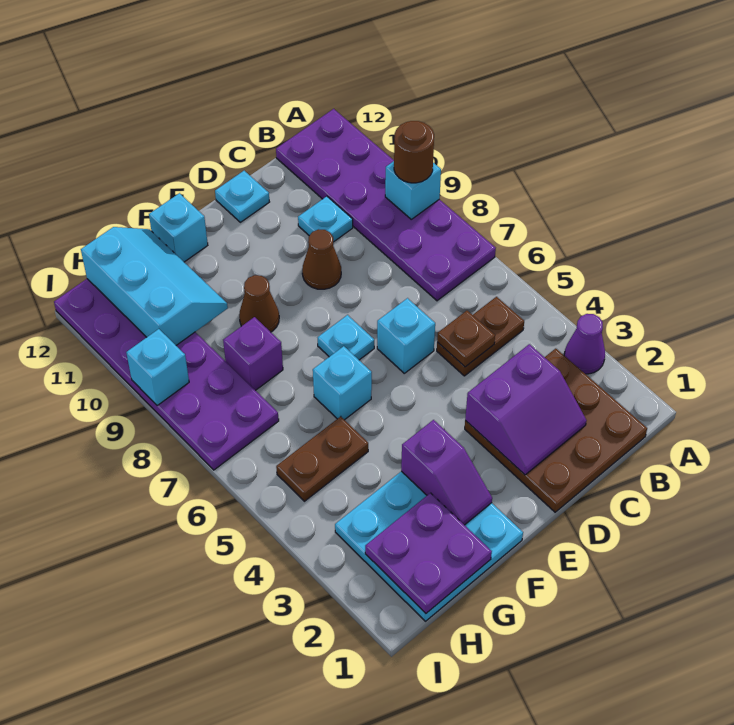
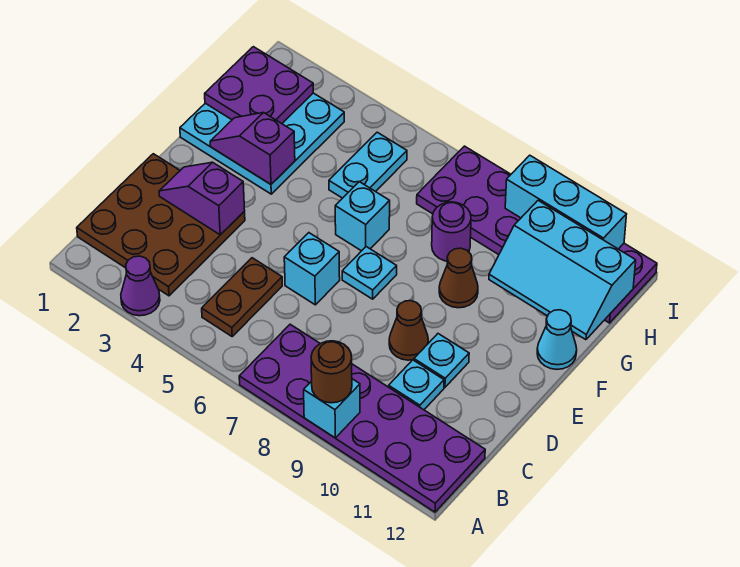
purple slope C2:D3 level 2 top 3 -> purple slope D2:D3 level 2 top 3
brown plate C5 level 2 -> none
cyan plate D12 level 1 -> cyan plate D10 level 1
cyan brick F12 level 1 -> cyan cone F12 level 1
brown plate G5:H5 level 1 -> cyan plate G5:H5 level 1
purple brick G8 level 1 -> purple round brick G8 level 1
cyan brick I9 level 2 -> cyan brick I9:I11 level 2

